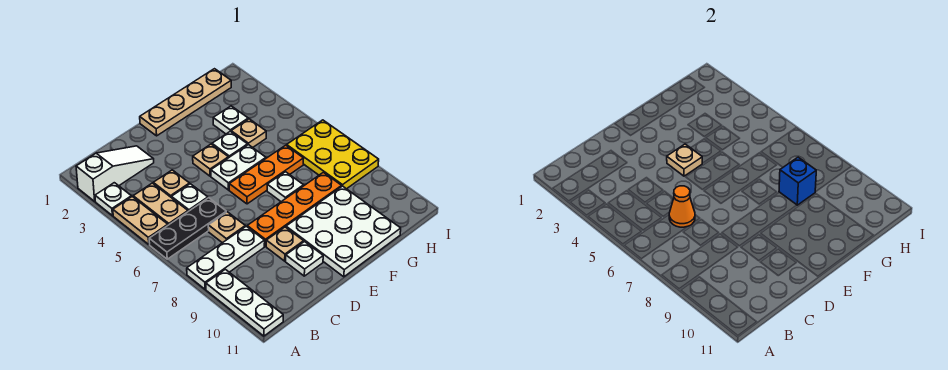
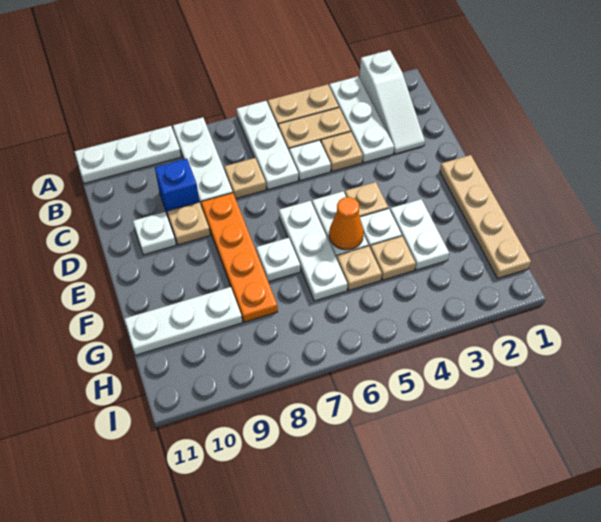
white plate A3 level 1 -> white plate A3:C3 level 1
black plate A6:C6 level 1 -> white plate A6:C6 level 1
orange cone C6 level 2 -> orange cone F5 level 2
tan plate E4 level 2 -> tan plate G5 level 1
orange plate E6:G6 level 1 -> white plate E6:G6 level 1
white plate E9:G11 level 1 -> white plate G9:G11 level 1
white plate G3 level 1 -> white plate F3:G3 level 1
blue brick G8 level 2 -> blue brick C9 level 1
yellow plate H6:I8 level 1 -> none

